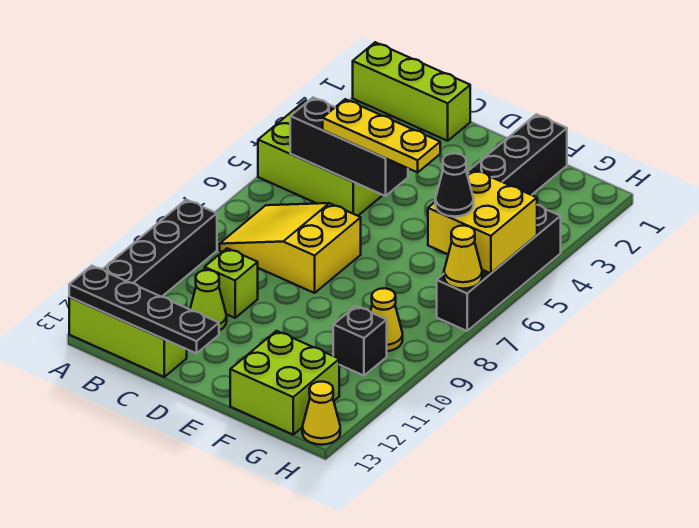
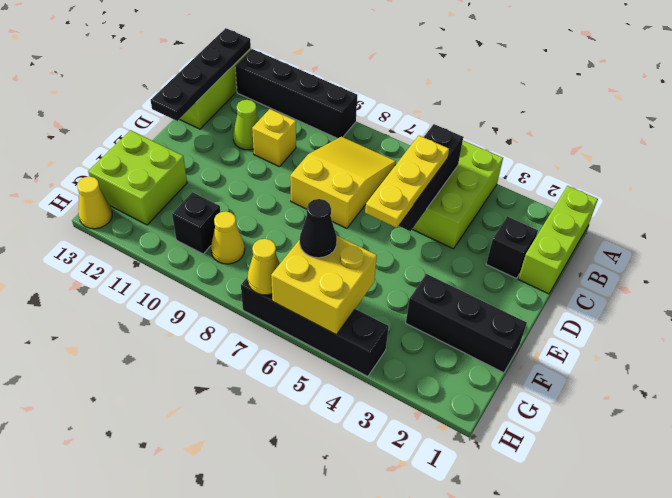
none -> black brick C2 level 1
lime brick C10 level 1 -> yellow brick C10 level 1

